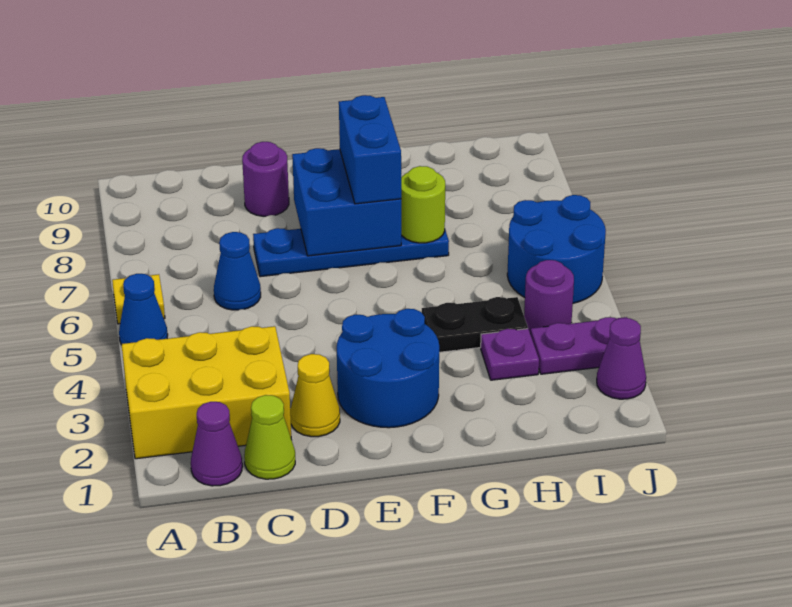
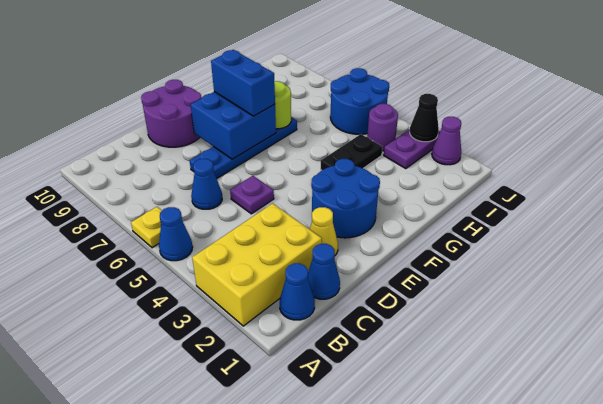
purple cone B1 level 1 -> blue cone B1 level 1
lime cone C1 level 1 -> blue cone C1 level 1
purple round brick D9 level 1 -> purple round brick D9:E10 level 1
purple plate H3 level 1 -> purple plate D5 level 1
none -> black cone J3 level 2

